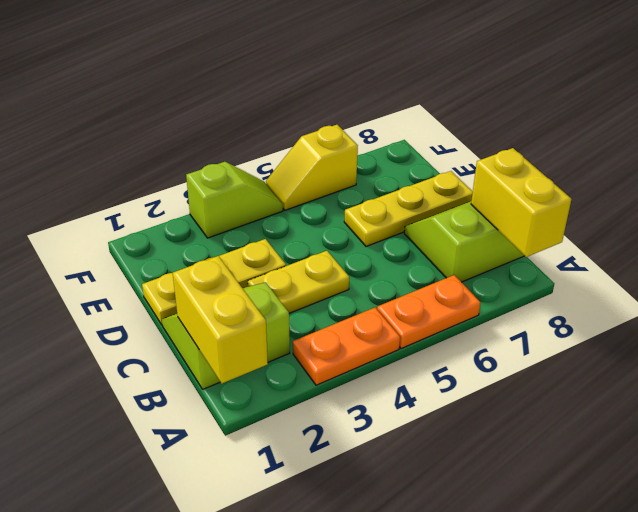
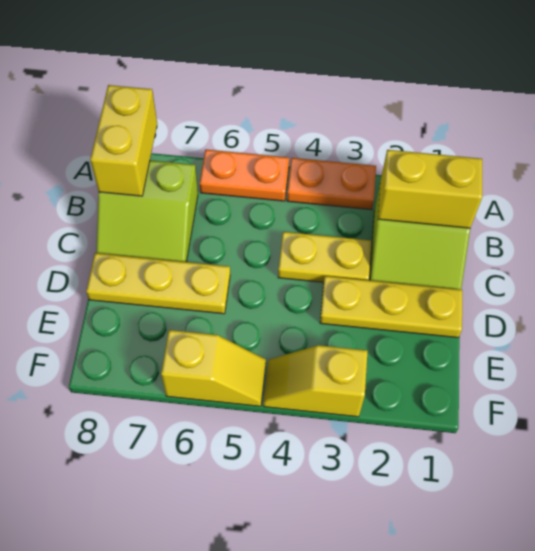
yellow brick A1:B1 level 2 -> yellow brick B1:B2 level 2
lime slope F3:F4 level 1 top 3 -> yellow slope F3:F4 level 1 top 3

